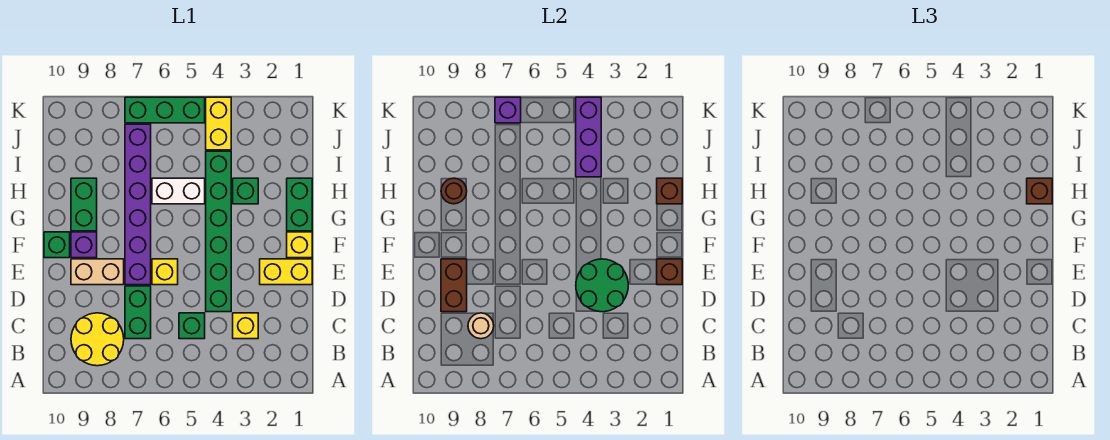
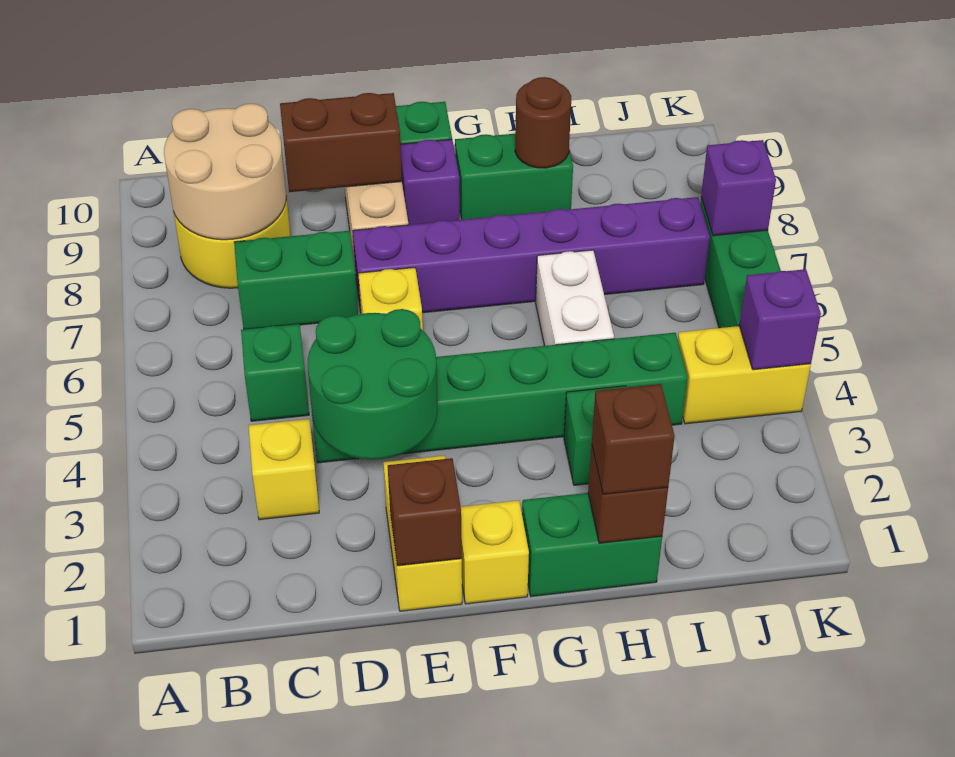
tan round brick C8 level 2 -> tan round brick B8:C9 level 2
purple brick I4:K4 level 2 -> purple brick K4 level 2

